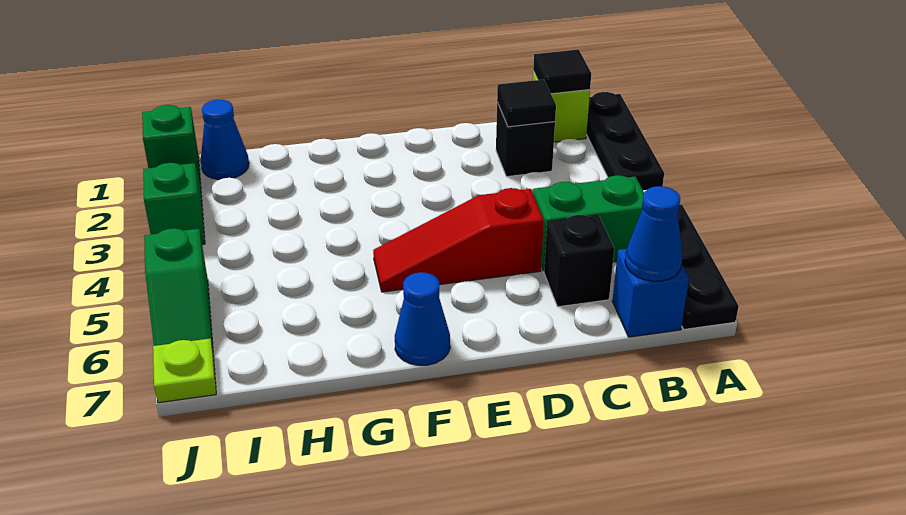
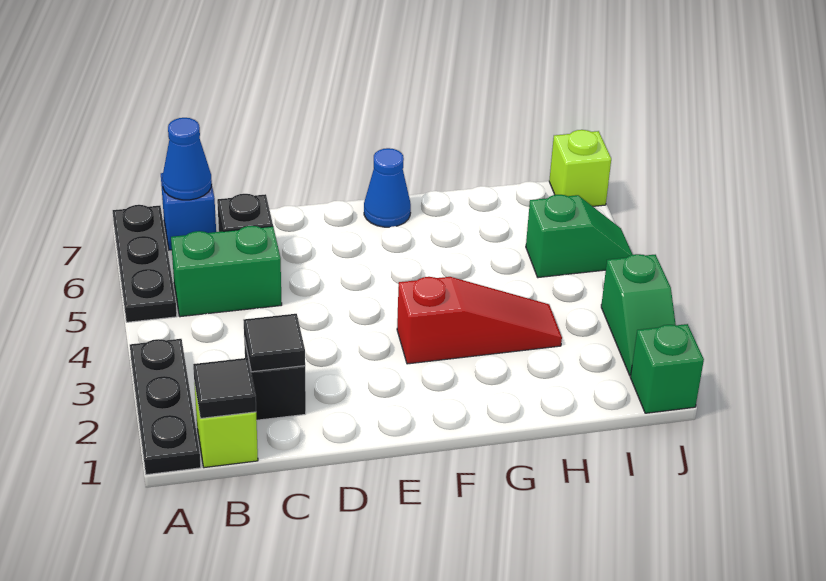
red slope D5:F5 level 1 top D -> red slope F3:H3 level 1 top F
blue cone I1 level 1 -> none
green slope J5:J6 level 1 top 5 -> green slope I5:J5 level 1 top I
lime plate J7 level 1 -> lime brick J7 level 1

